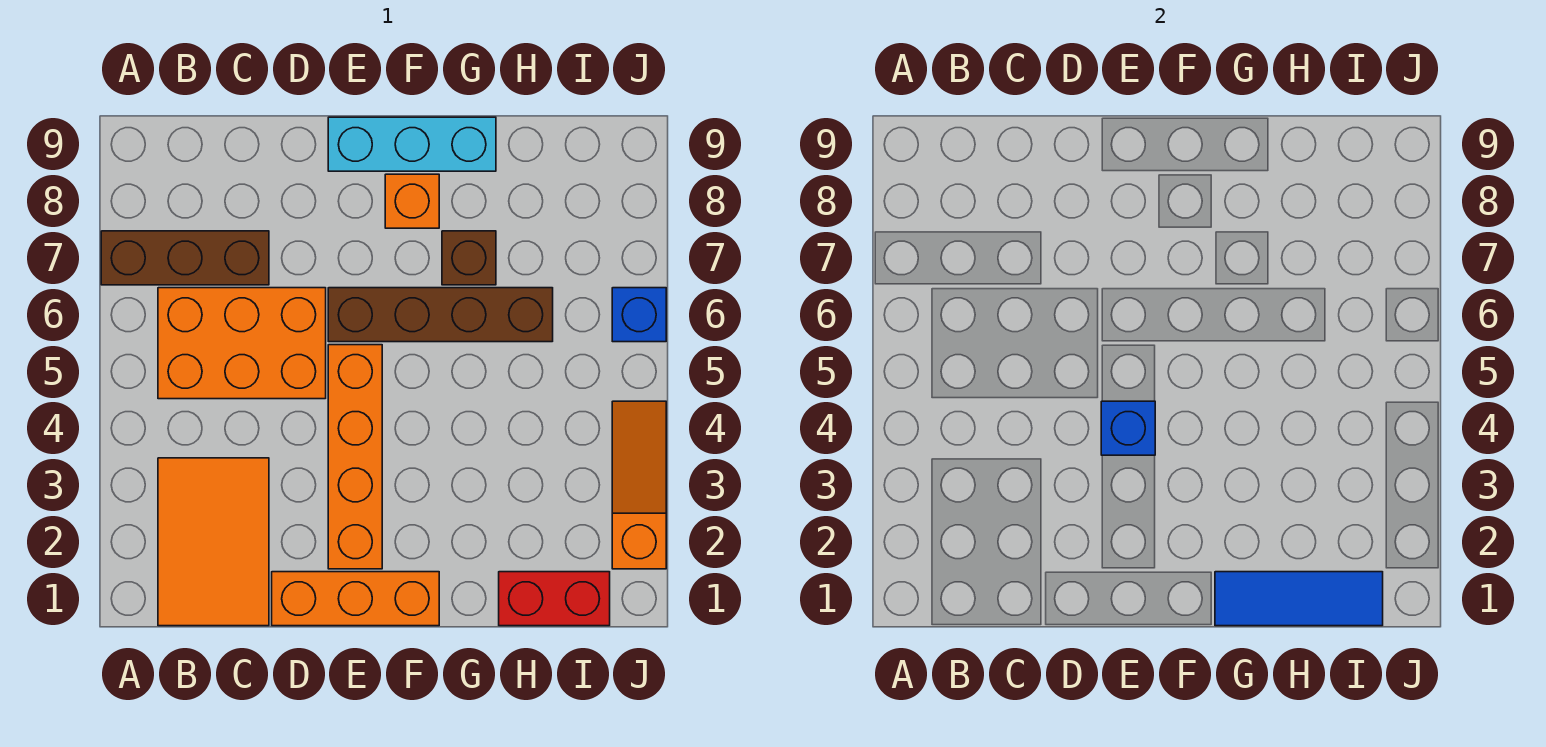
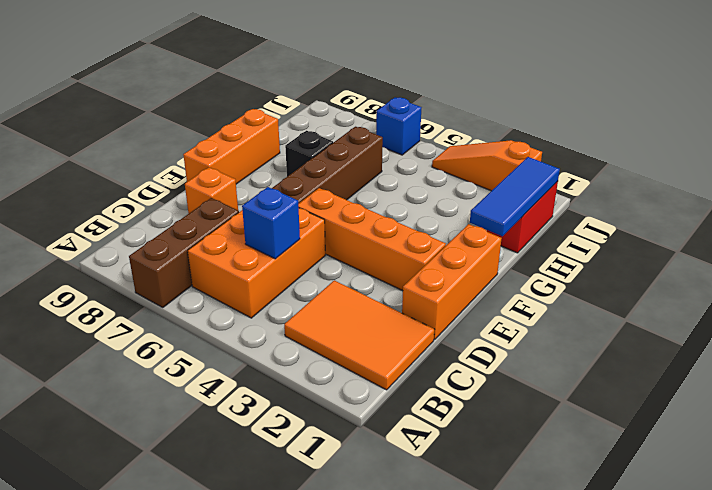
blue brick E4 level 2 -> blue brick C5 level 2
cyan brick E9:G9 level 1 -> orange brick E9:G9 level 1
orange brick F8 level 1 -> orange brick D8 level 1
brown brick G7 level 1 -> black brick G7 level 1

